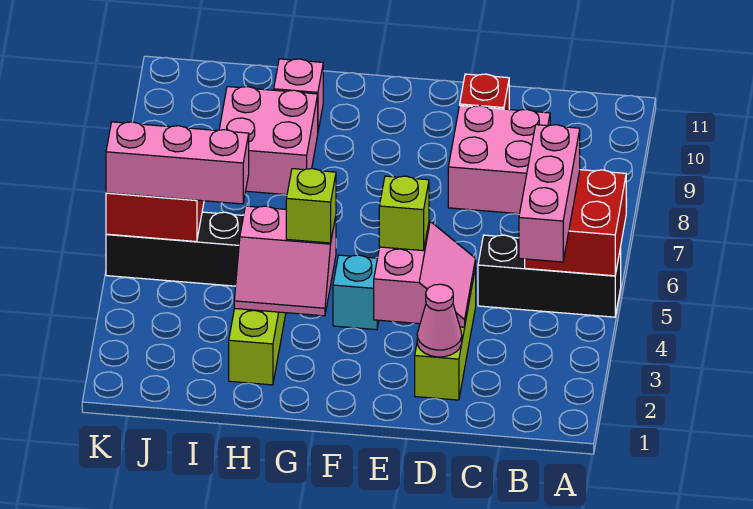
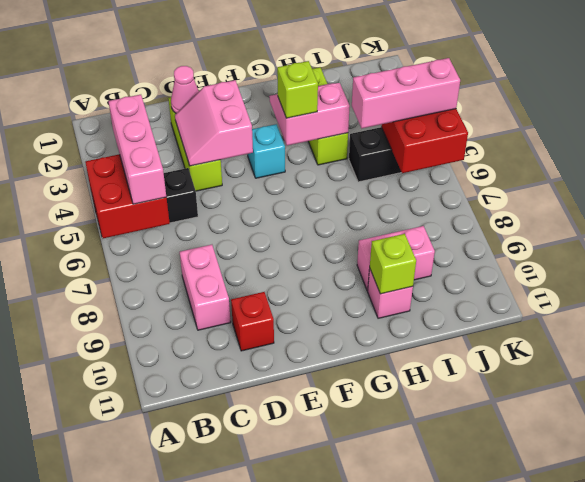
pink brick C8:D9 level 1 -> pink brick C8:C9 level 1
lime brick E4 level 3 -> lime brick H10 level 2
pink brick H8:I9 level 1 -> pink brick H9:I9 level 1

